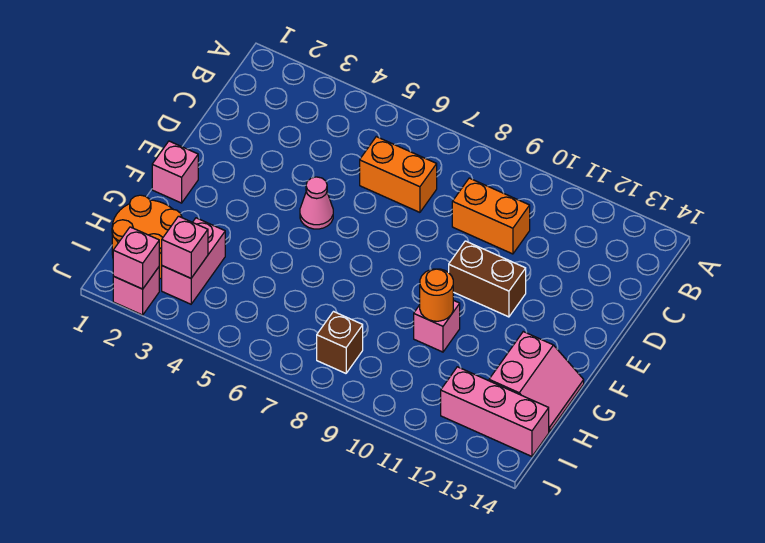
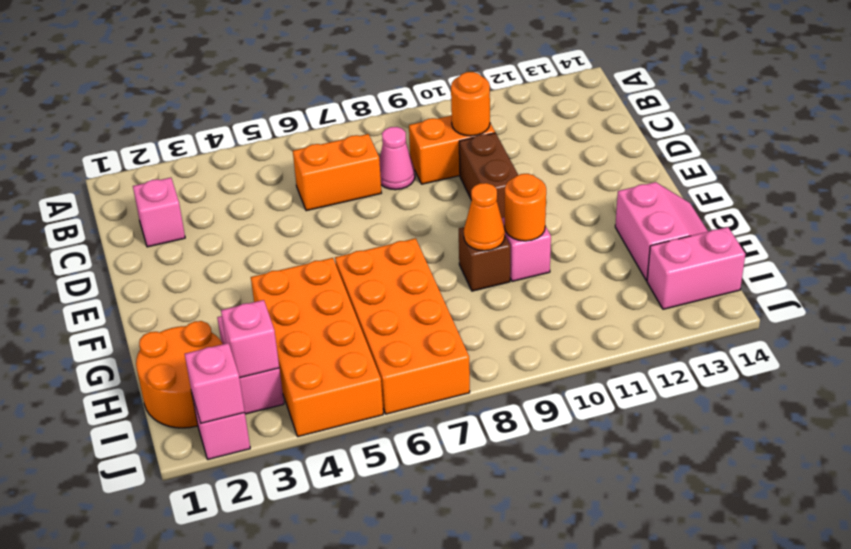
none -> orange round brick C10 level 2
pink cone E5 level 1 -> pink cone C8 level 1
brown brick E10:E11 level 1 -> brown brick D10:E10 level 1
pink brick F1 level 1 -> pink brick C2 level 1
none -> orange brick G4:J5 level 1
none -> orange brick G6:J7 level 1
none -> orange cone G9 level 2
brown brick I8 level 1 -> brown brick G9 level 1
pink brick I12:I14 level 1 -> pink brick I13:I14 level 1

